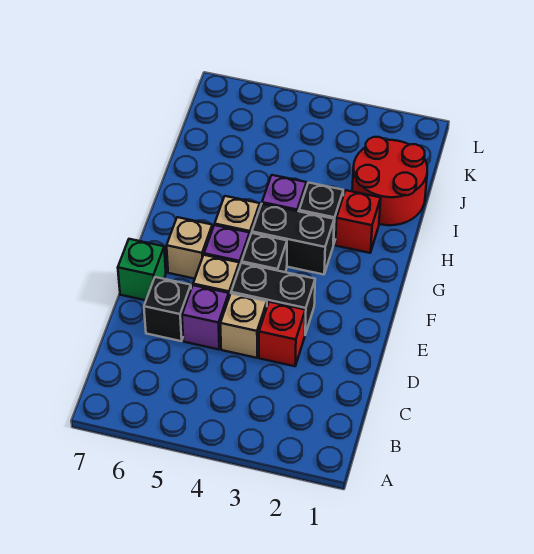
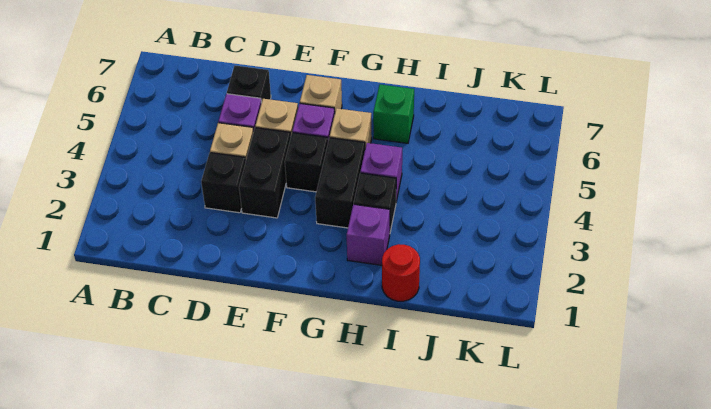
red brick D3 level 1 -> black brick D3 level 1
green brick E7 level 1 -> green brick H6 level 1
red brick H2 level 1 -> purple brick H2 level 1
red round brick I1:J2 level 1 -> red round brick I1 level 1

